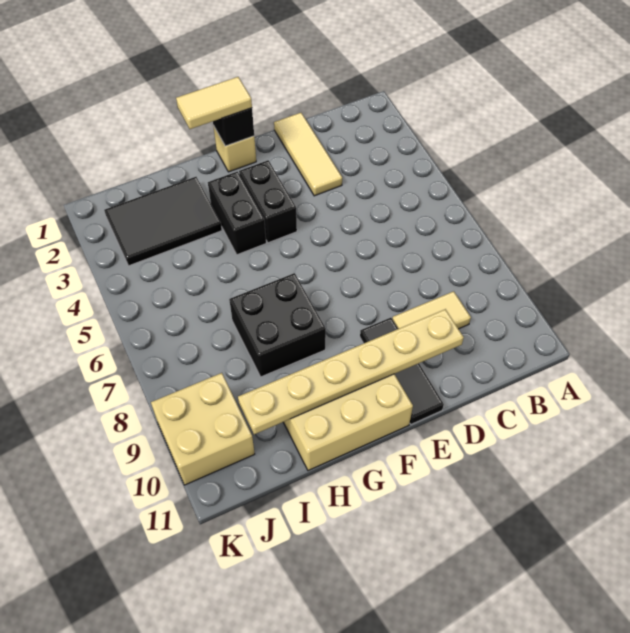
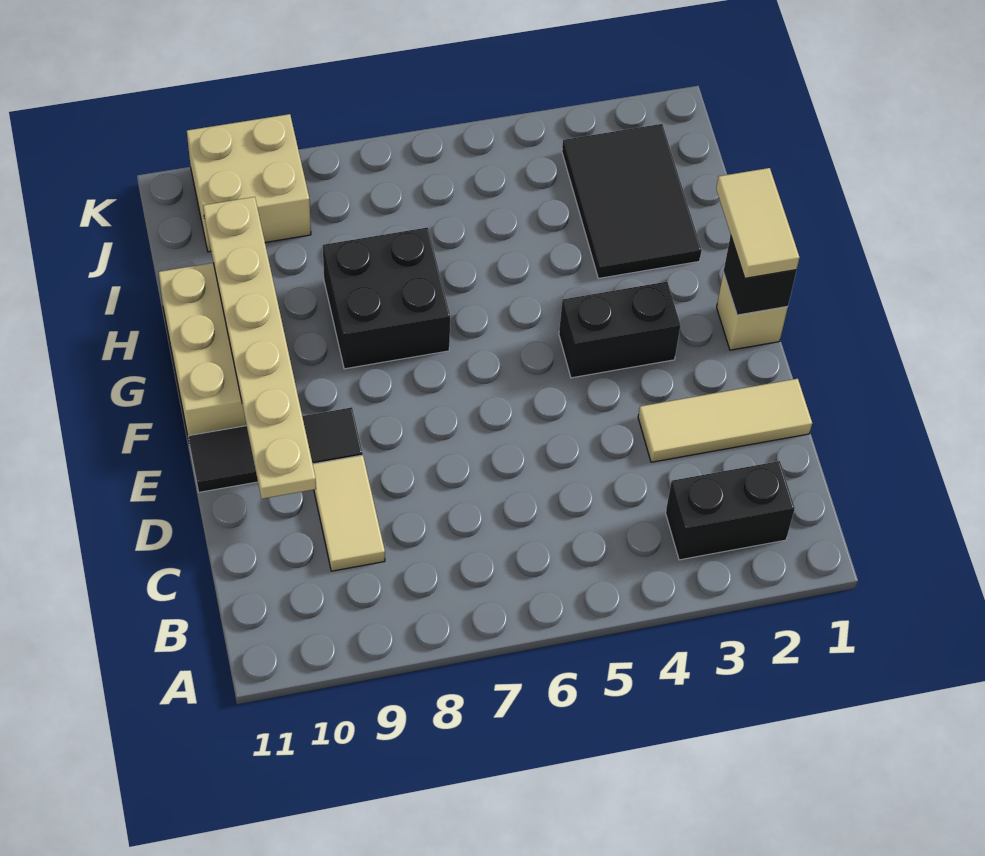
black brick G3:G4 level 1 -> black brick B2:B3 level 1

